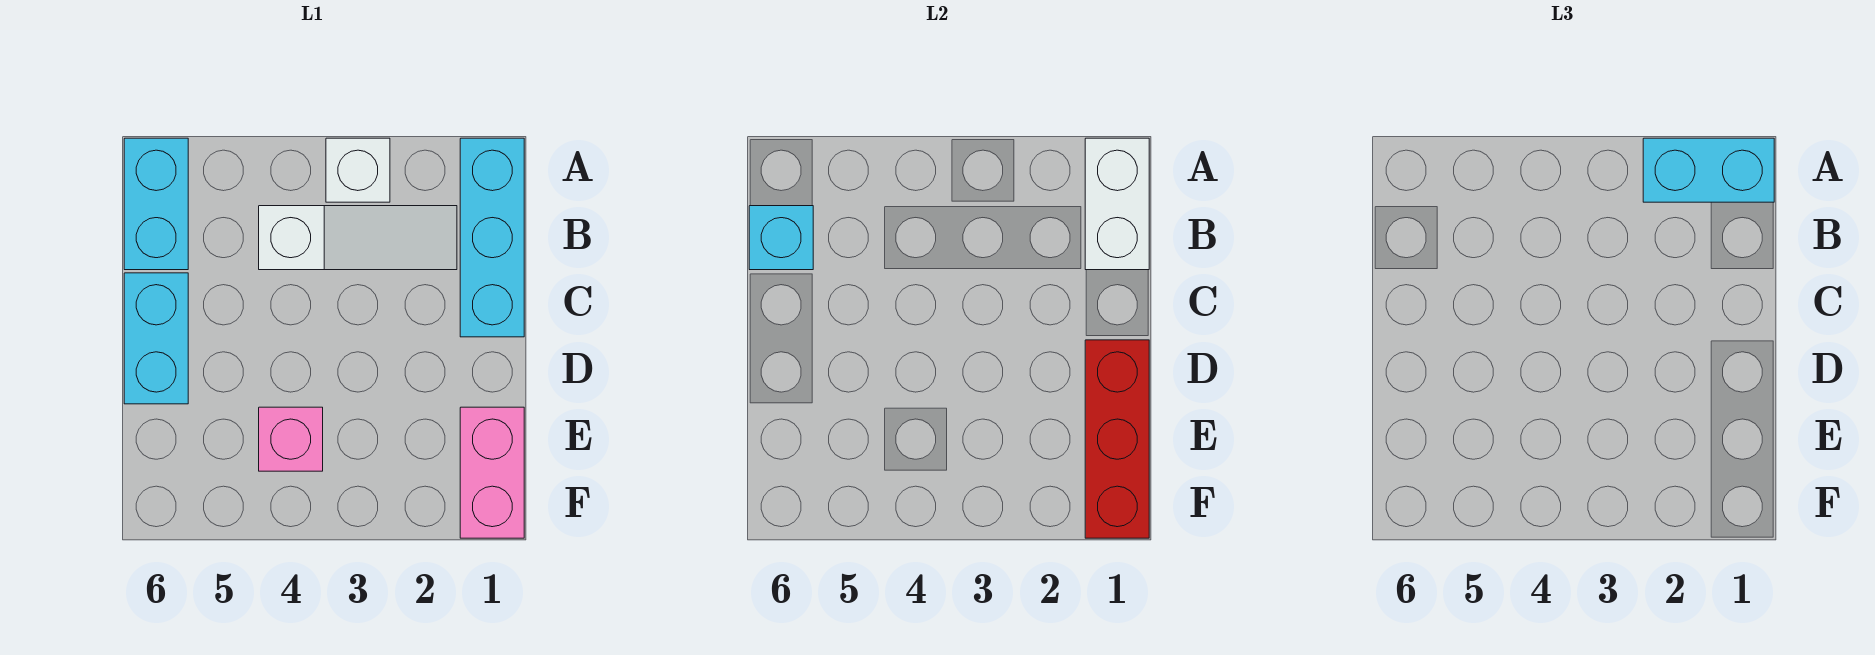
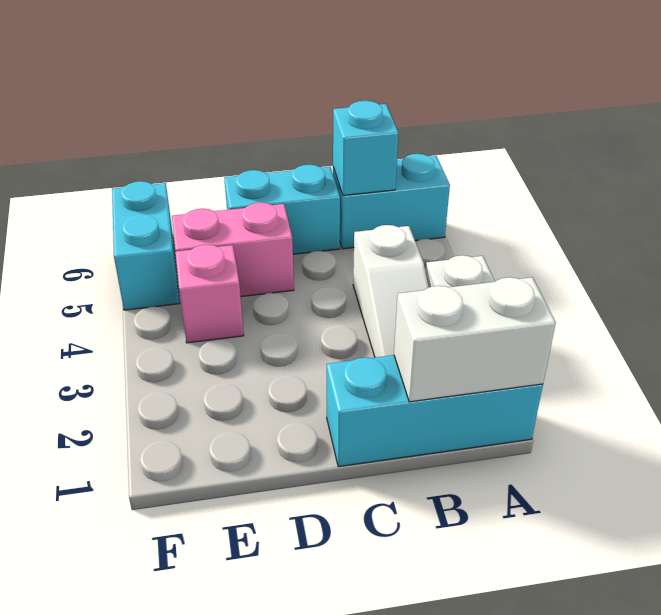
cyan brick A1:A2 level 3 -> cyan brick F5:F6 level 1
red brick D1:F1 level 2 -> none
pink brick E1:F1 level 1 -> pink brick D5:E5 level 1

